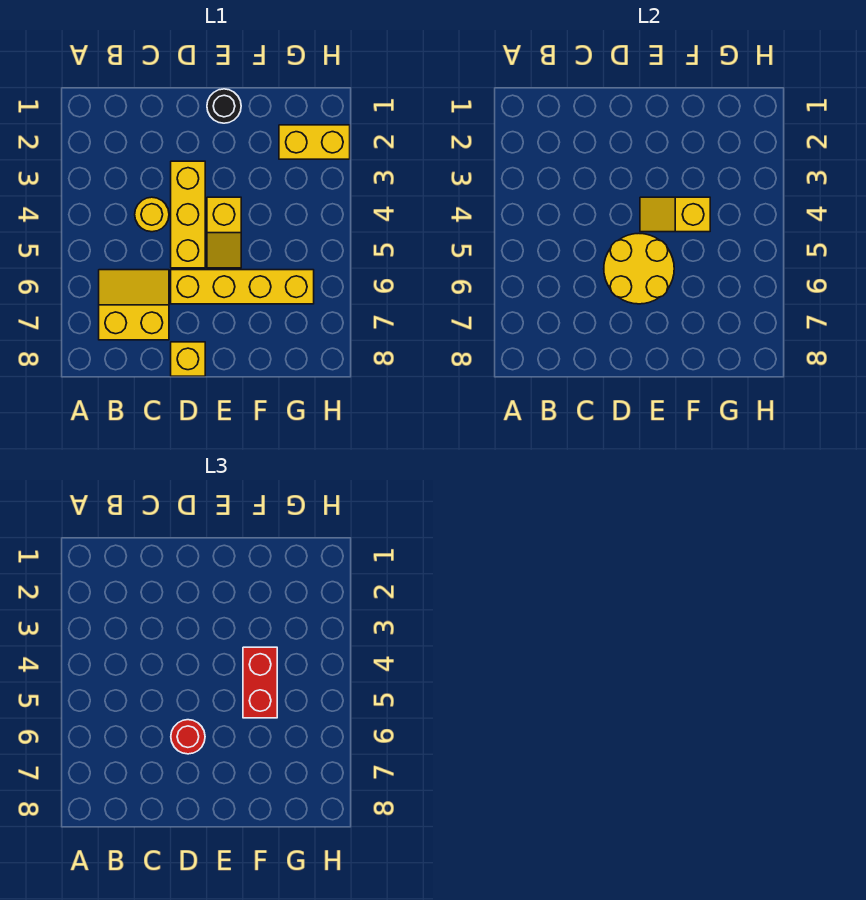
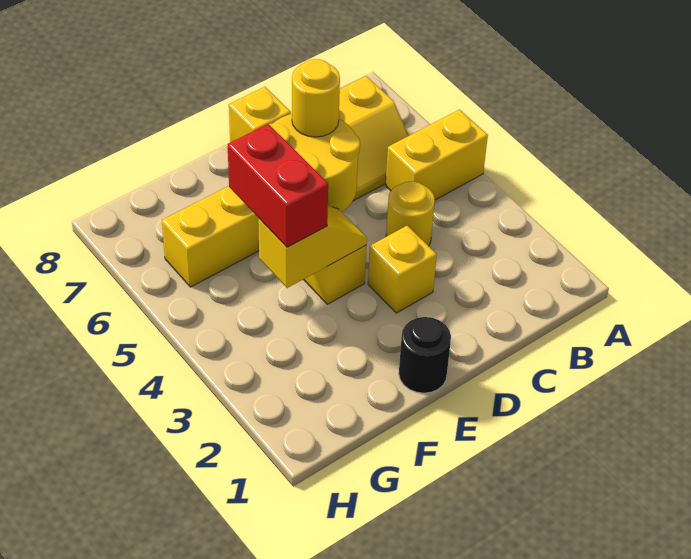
yellow brick D3:D5 level 1 -> yellow brick D3 level 1
red round brick D6 level 3 -> yellow round brick D6 level 3
yellow brick G2:H2 level 1 -> yellow brick A5:B5 level 1

